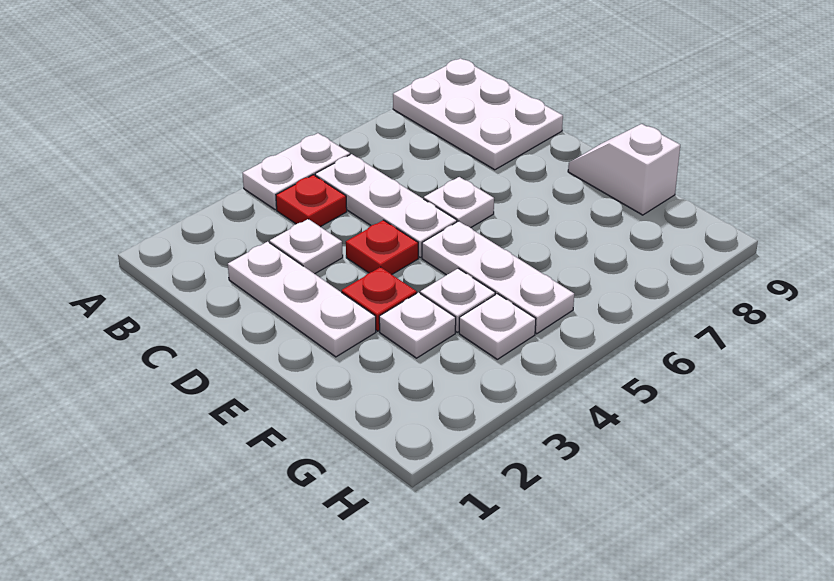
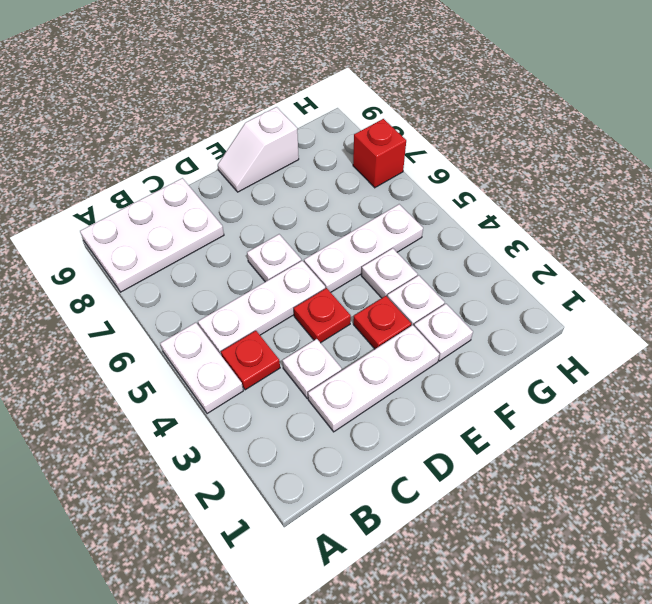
white plate G4 level 1 -> white plate F2 level 1
none -> red brick H7 level 1

